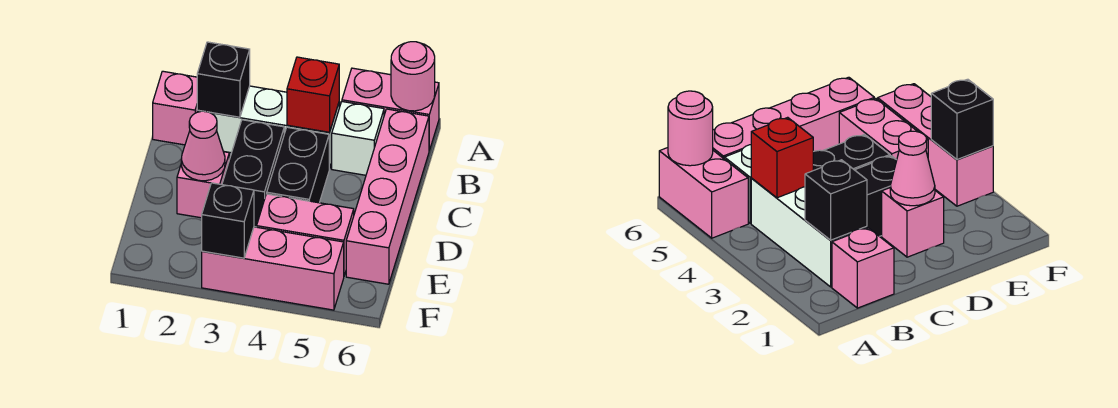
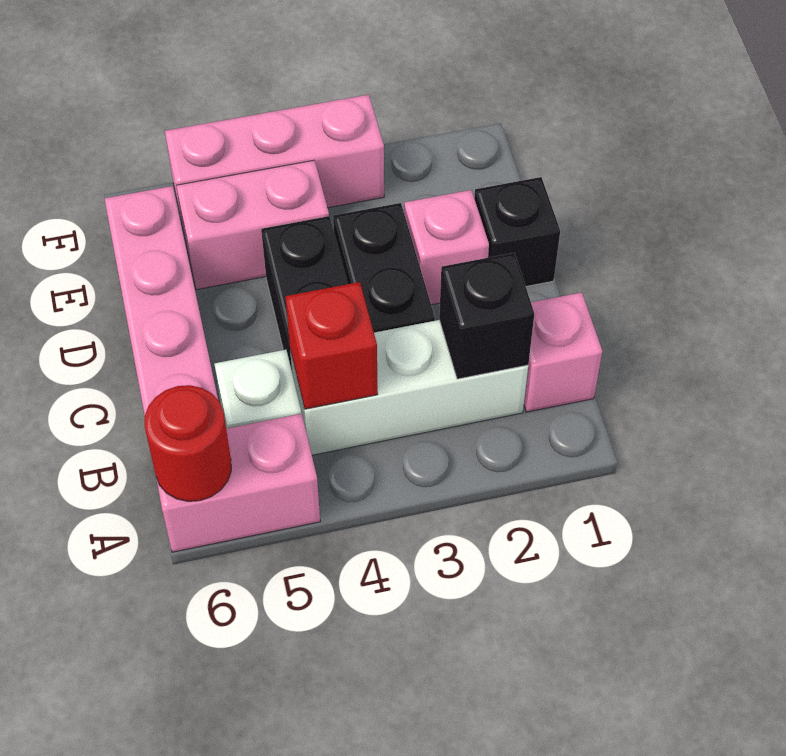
pink round brick A6 level 2 -> red round brick A6 level 2
pink cone D2 level 2 -> none
black brick F3 level 2 -> black brick D1 level 1

